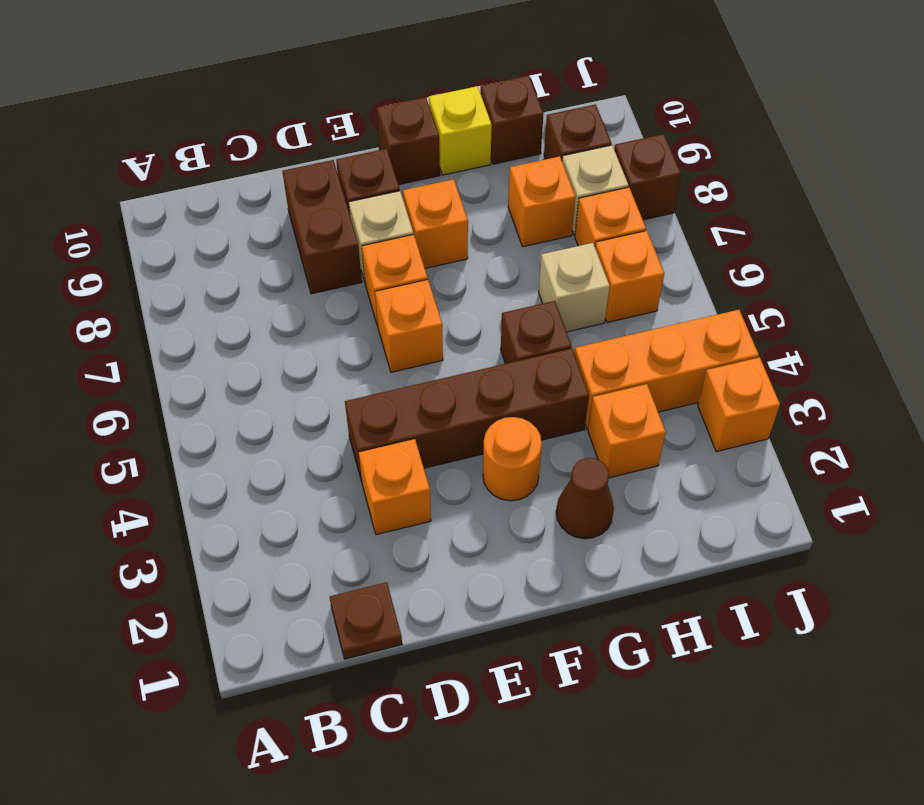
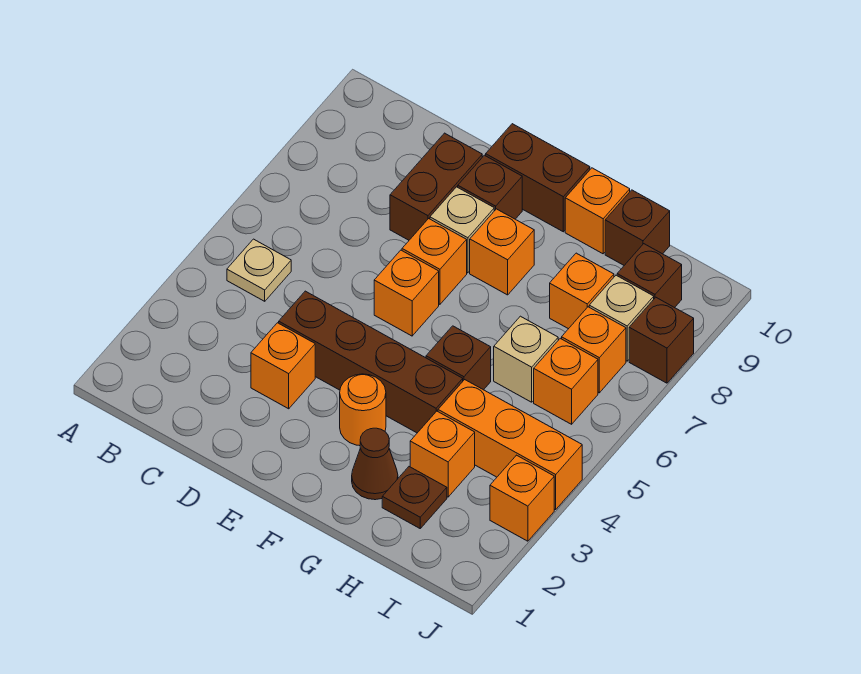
none -> tan plate B5 level 1
brown plate C1 level 1 -> brown plate H2 level 1
brown brick F10 level 1 -> brown brick E10:F10 level 1
yellow brick G10 level 1 -> orange brick G10 level 1

